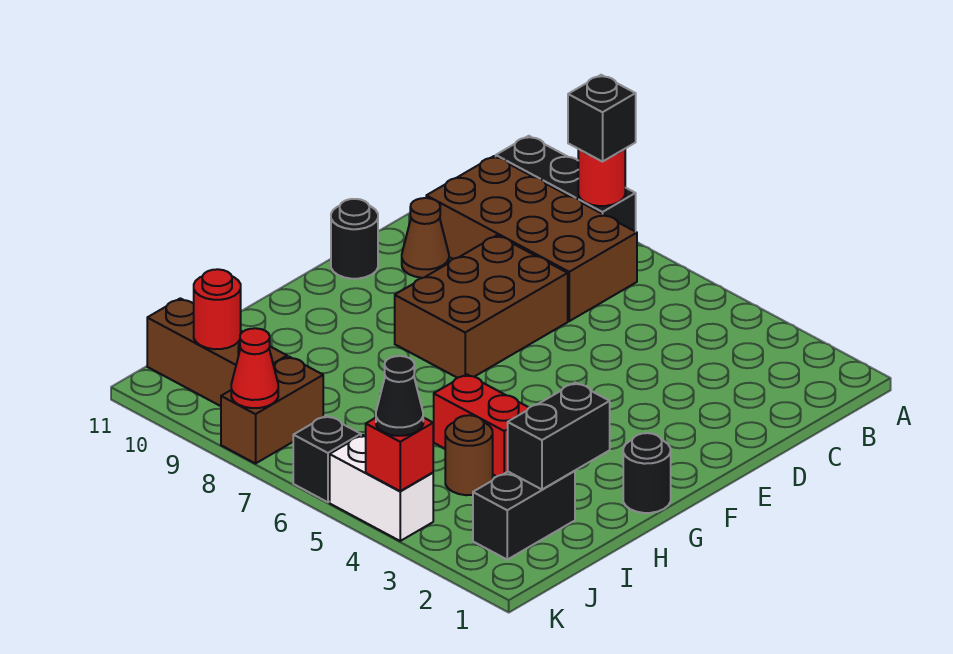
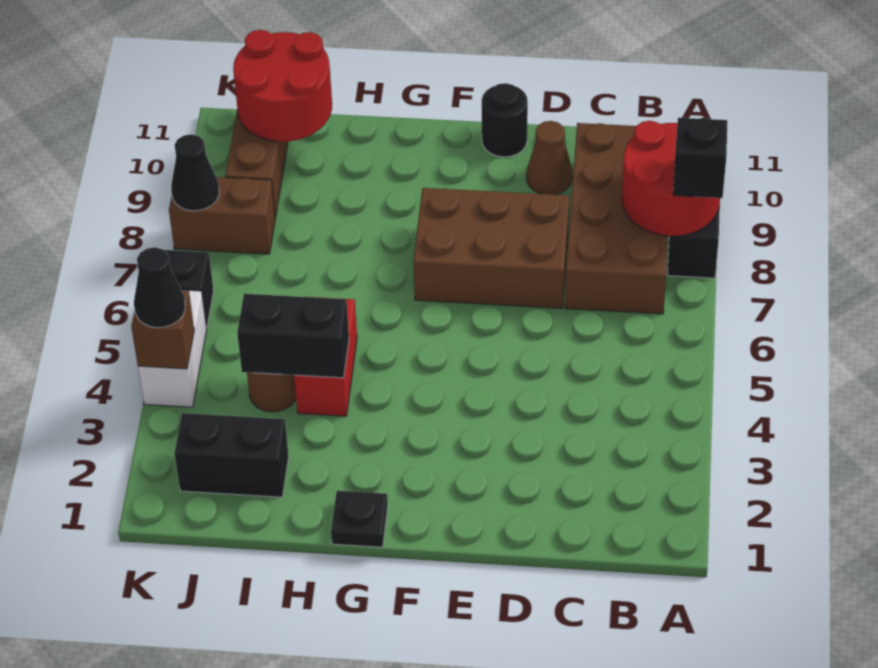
red round brick A8 level 2 -> red round brick A8:B9 level 2
black round brick G1 level 1 -> black plate G1 level 1
black brick H2:I2 level 2 -> black brick H4:I4 level 2
red round brick J10 level 2 -> red round brick I10:J11 level 2
red brick K4 level 2 -> brown brick K4 level 2
red cone K8 level 2 -> black cone K8 level 2

